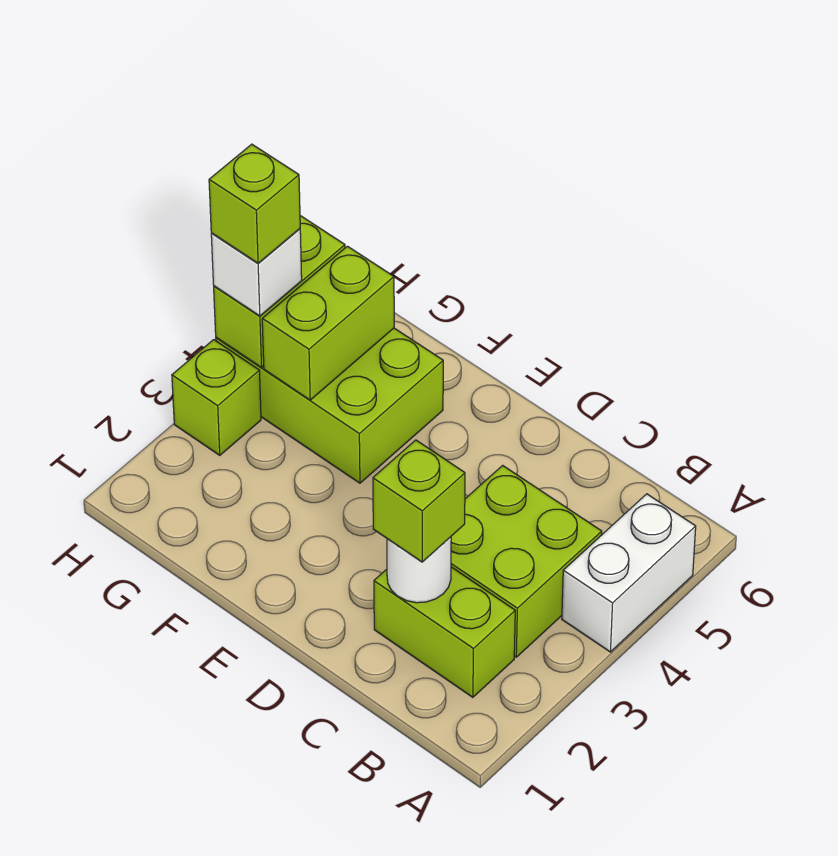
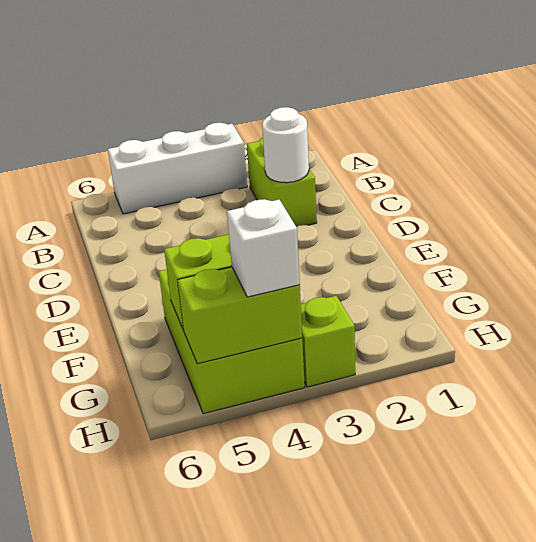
white brick A4:A5 level 1 -> white brick A3:A5 level 1
lime brick B3:C4 level 1 -> none
lime brick C2 level 3 -> none
lime brick H4 level 4 -> none

